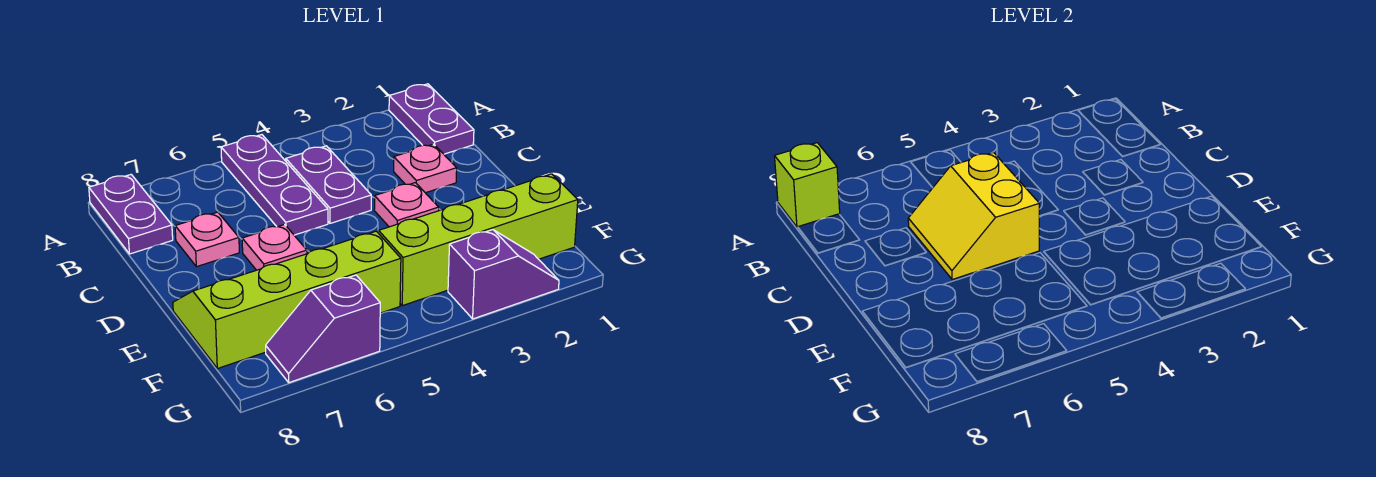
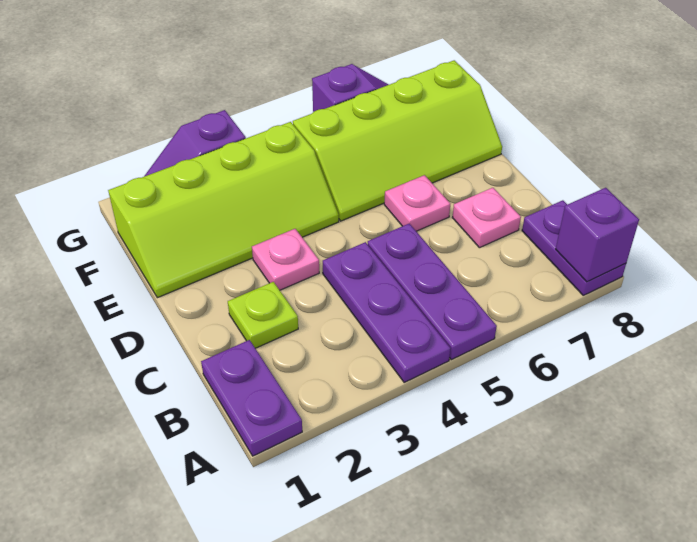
lime brick A8 level 2 -> purple brick A8 level 2
purple plate B4:C4 level 1 -> purple plate A4:C4 level 1
pink plate C2 level 1 -> lime plate C2 level 1
yellow slope C5:D6 level 2 top 5 -> none

